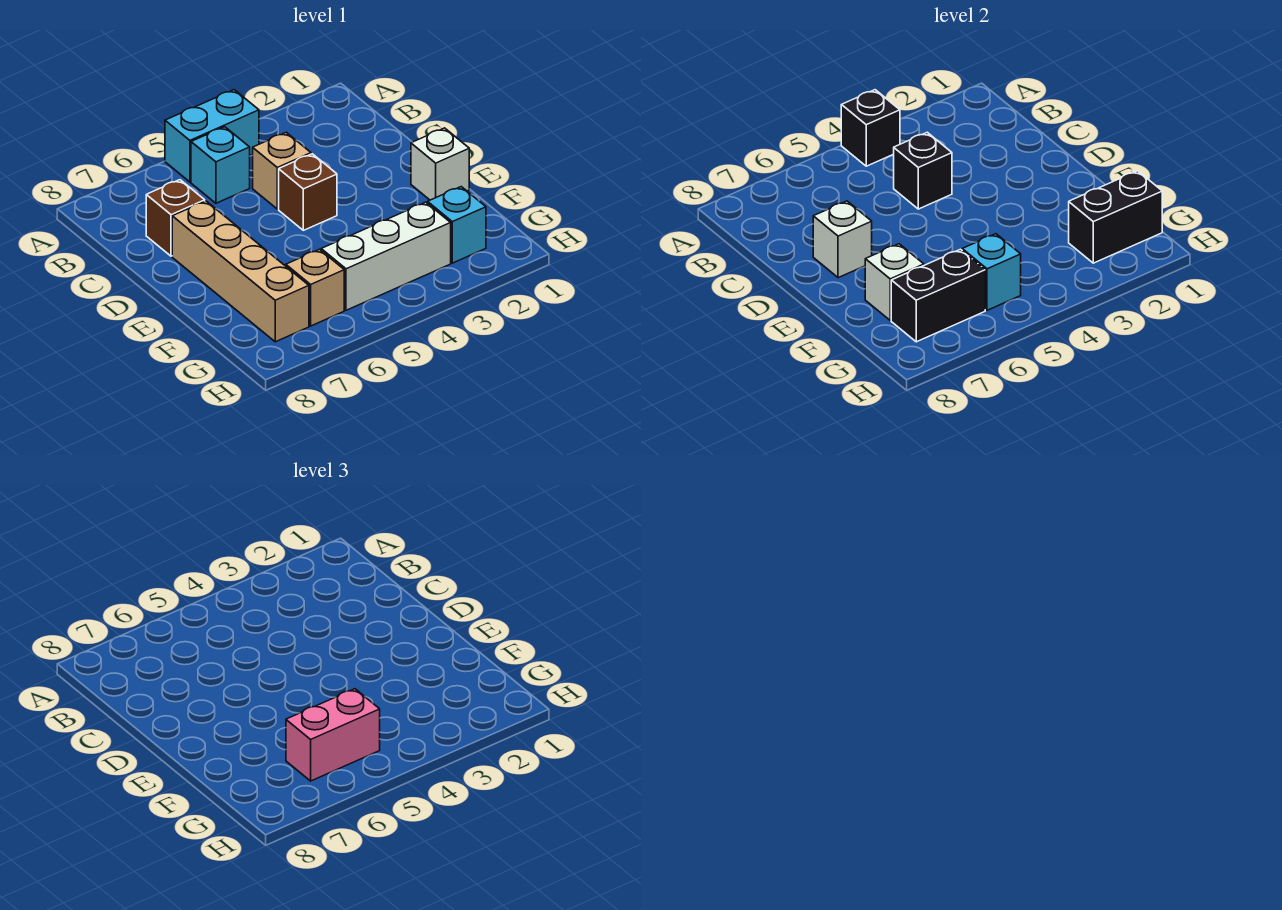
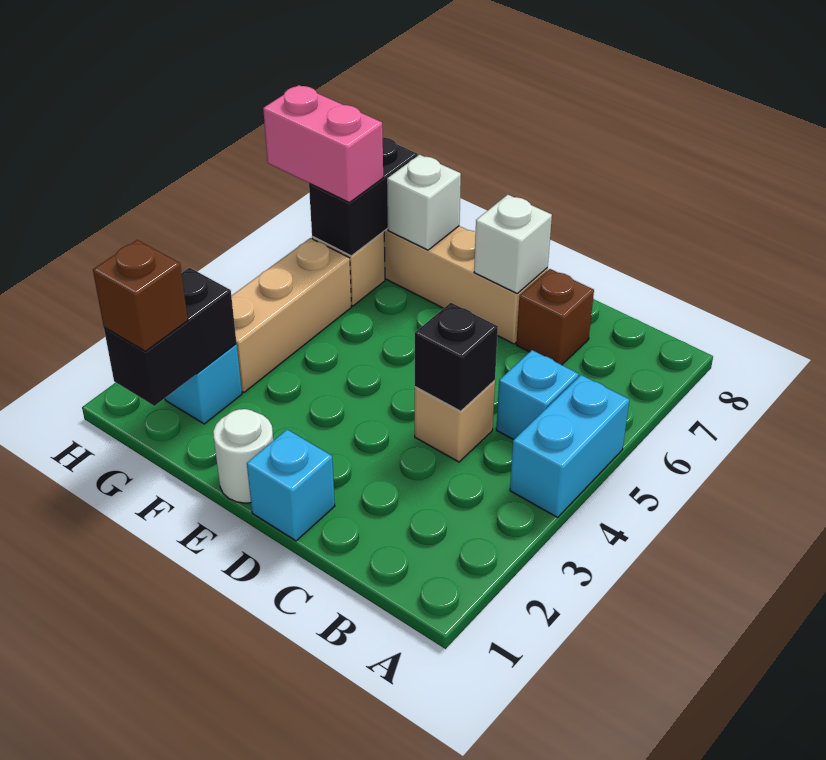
black brick A4 level 2 -> none
brown brick D4 level 1 -> brown brick G1 level 3
white brick E1 level 1 -> white round brick E1 level 1
white brick G3:G5 level 1 -> tan brick G3:G5 level 1
cyan brick G5 level 2 -> cyan brick D1 level 1
pink brick G5:G6 level 3 -> pink brick G6:H6 level 3

